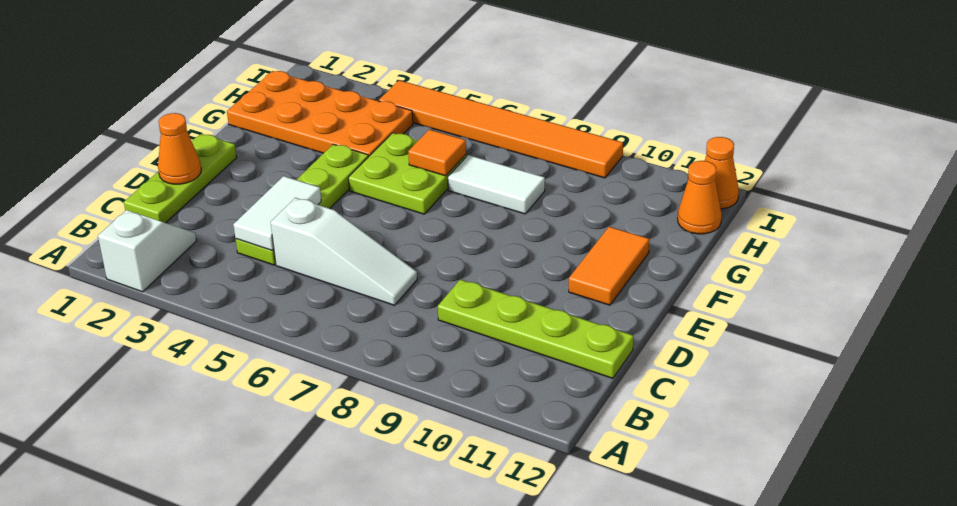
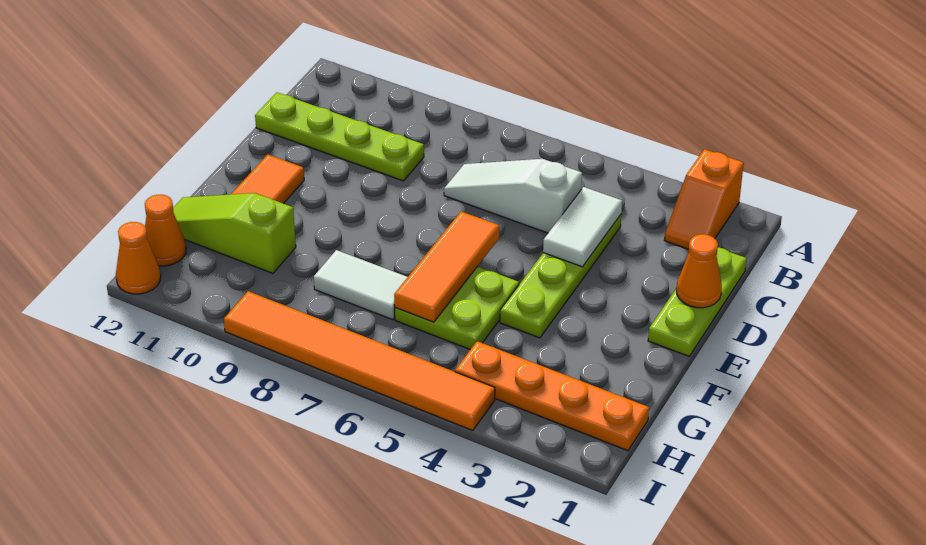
white slope A2:B2 level 1 top A -> orange slope A2:B2 level 1 top A
orange plate G1:H4 level 1 -> orange plate H1:H4 level 1
orange tile G6 level 2 -> orange tile E6:G6 level 2
none -> lime slope G10:G12 level 1 top 10

